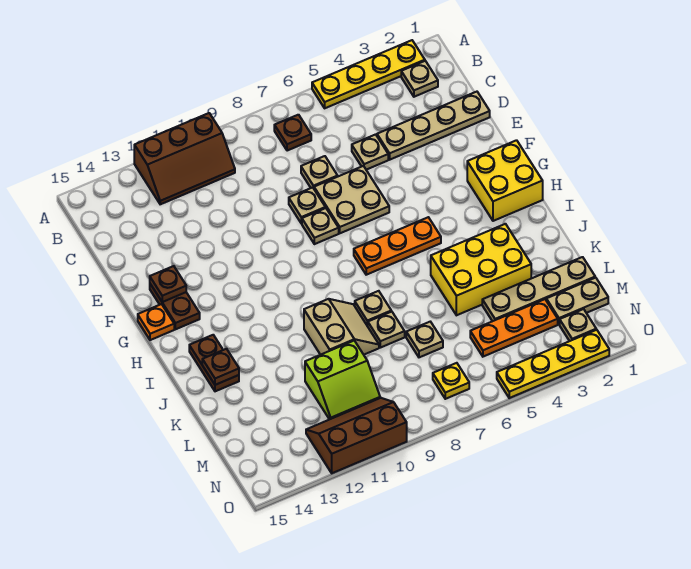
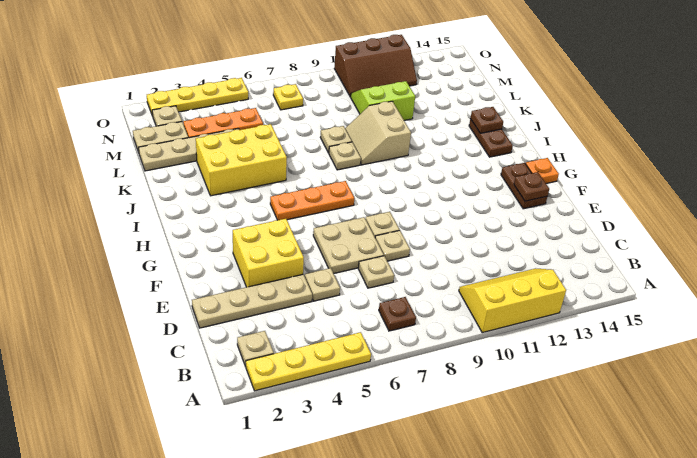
brown slope A10:B12 level 1 top A -> yellow slope A10:B12 level 1 top A
yellow brick G1:H2 level 1 -> yellow brick E3:F4 level 1
tan plate L7 level 1 -> none

